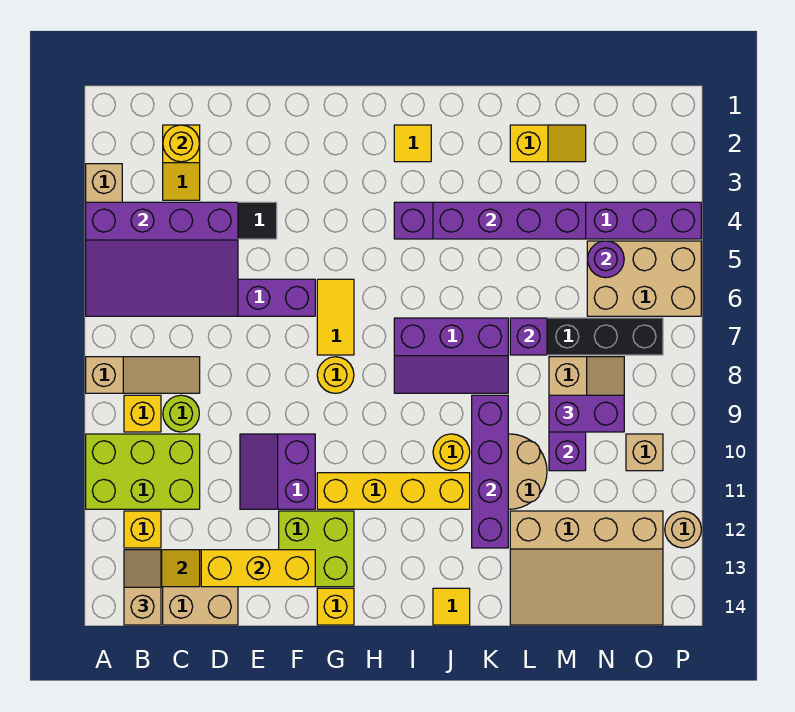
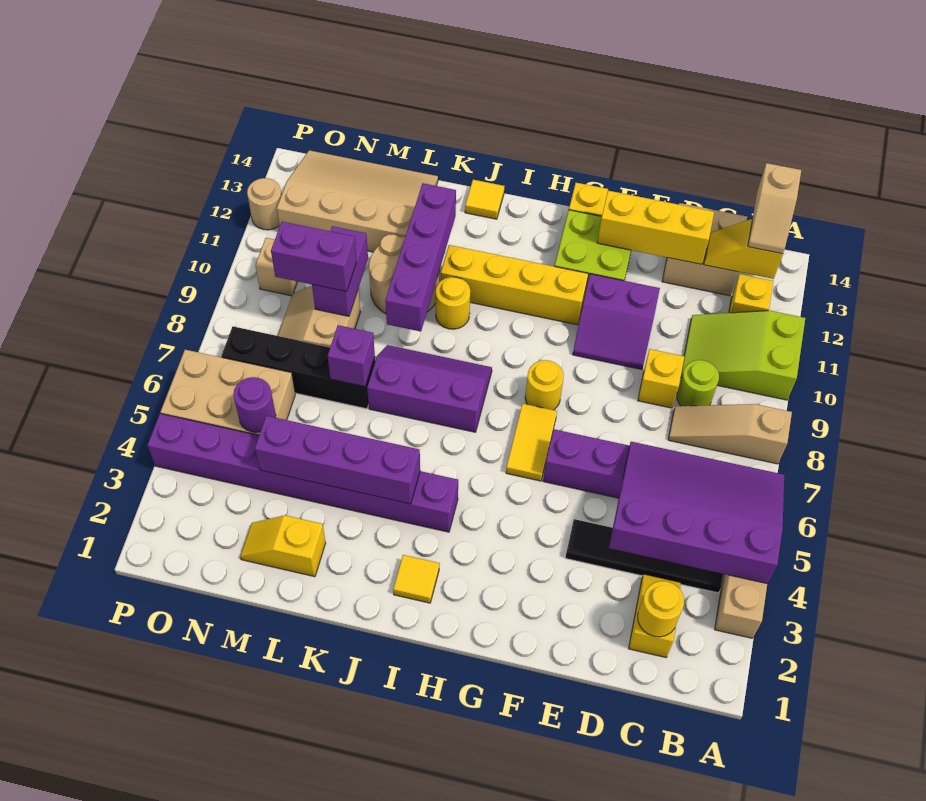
lime brick A10:C11 level 1 -> lime slope A10:C11 level 1 top A
yellow brick B9 level 1 -> yellow brick D9 level 1
purple slope E10:F11 level 1 top F -> purple slope E10:F11 level 1 top 11

